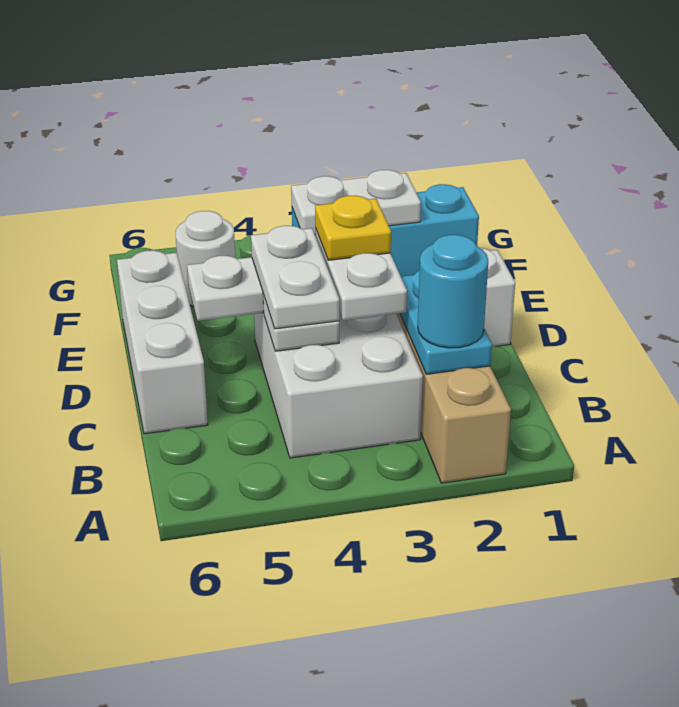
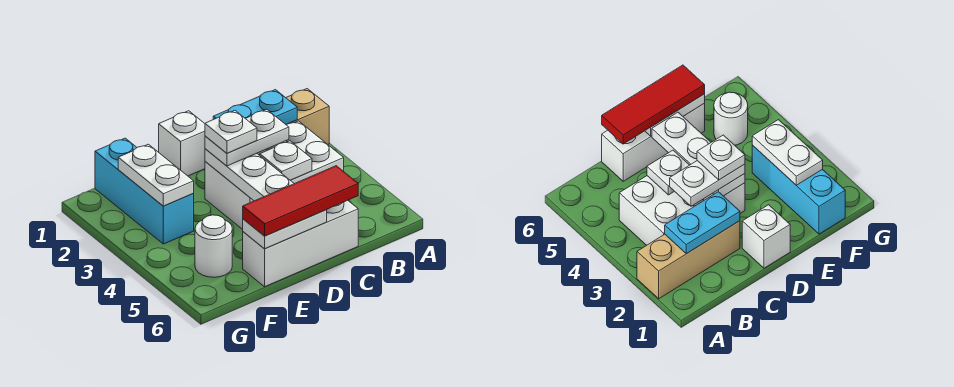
cyan round brick B2 level 3 -> none
white plate C4:D4 level 3 -> white plate D6:E6 level 2
none -> red tile C6:E6 level 3
yellow plate D3 level 4 -> white plate D3 level 4

